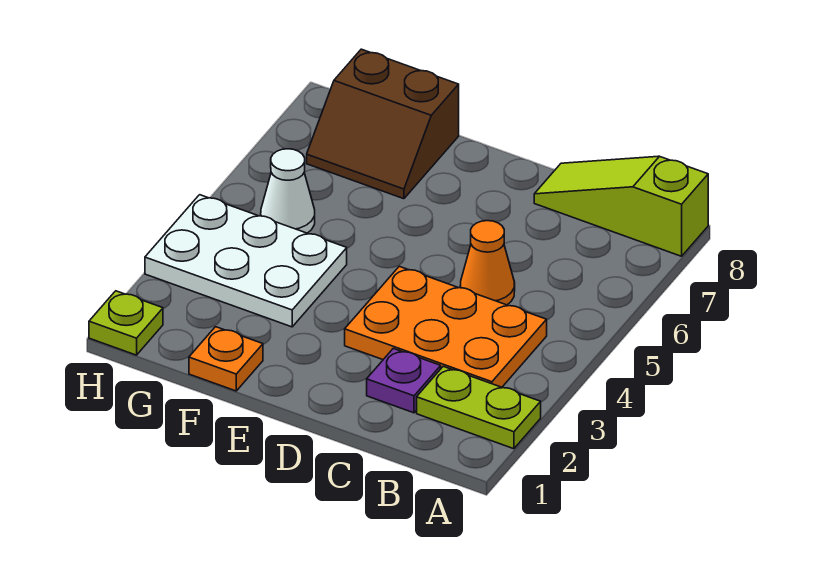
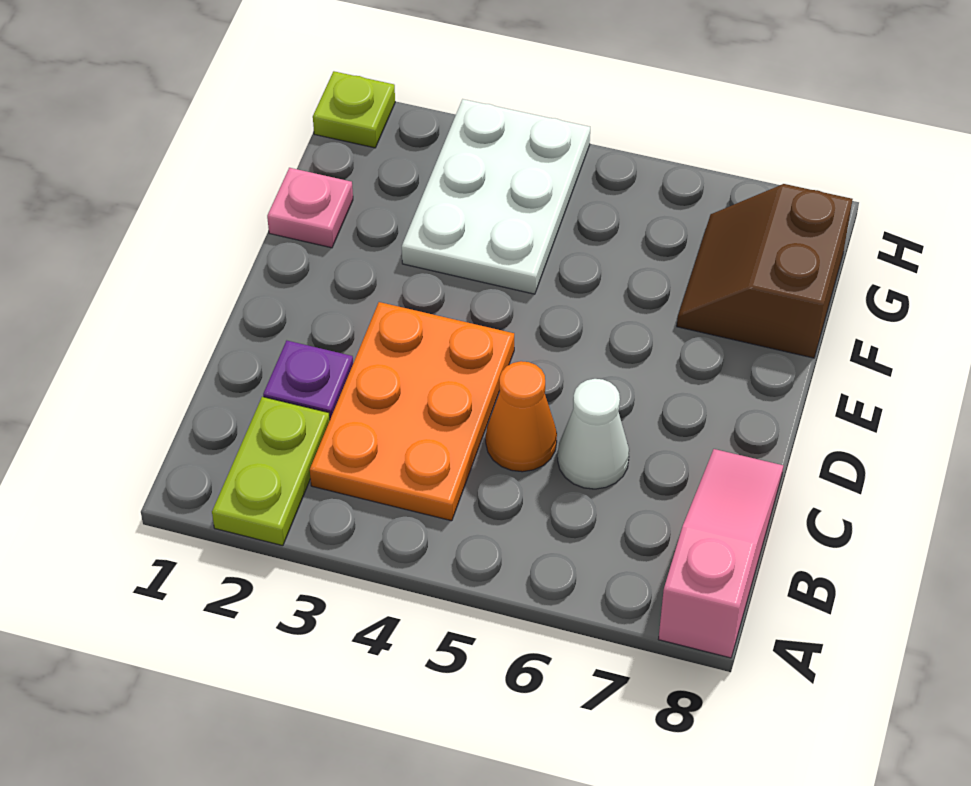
lime slope A8:C8 level 1 top A -> pink slope A8:C8 level 1 top A
orange plate F1 level 1 -> pink plate F1 level 1
white cone G5 level 1 -> white cone C6 level 1

